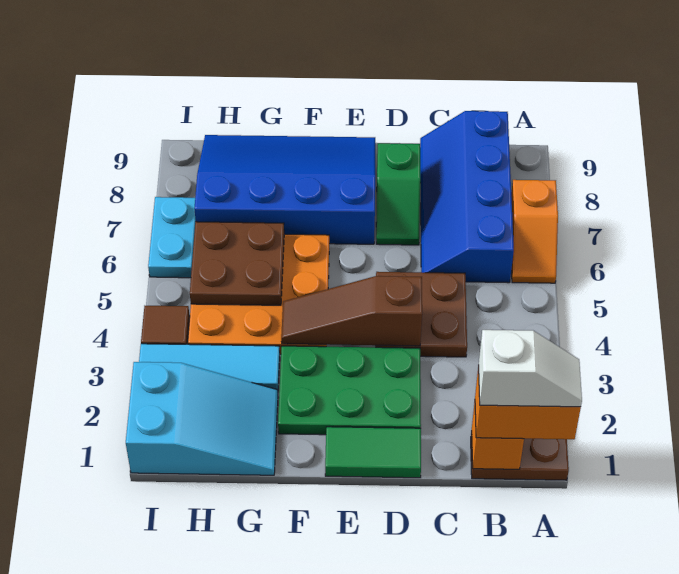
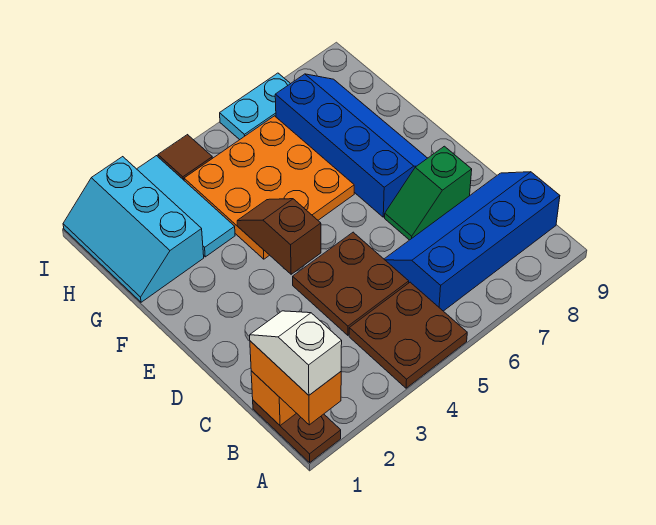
white slope A1:B1 level 4 top B -> white slope A1:B1 level 4 top A
orange slope A6:A7 level 1 top 7 -> none
green tile D1:E1 level 1 -> none
green plate D2:F3 level 1 -> none
brown slope D4:F4 level 2 top D -> brown slope E4:F4 level 2 top E
blue slope E7:H9 level 1 top 7 -> blue slope E7:H8 level 1 top 7
cyan slope G1:I2 level 1 top I -> cyan slope G1:I2 level 1 top 2
brown plate G5:H6 level 2 -> brown plate A4:B5 level 1

